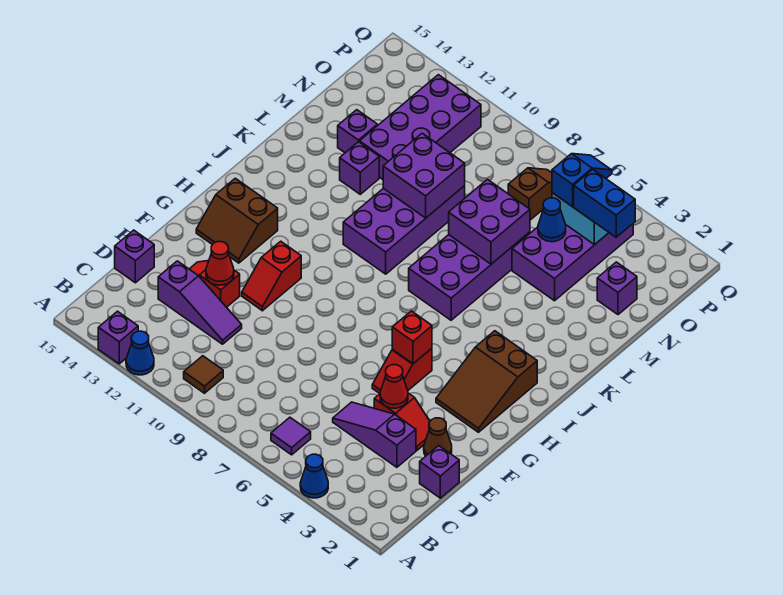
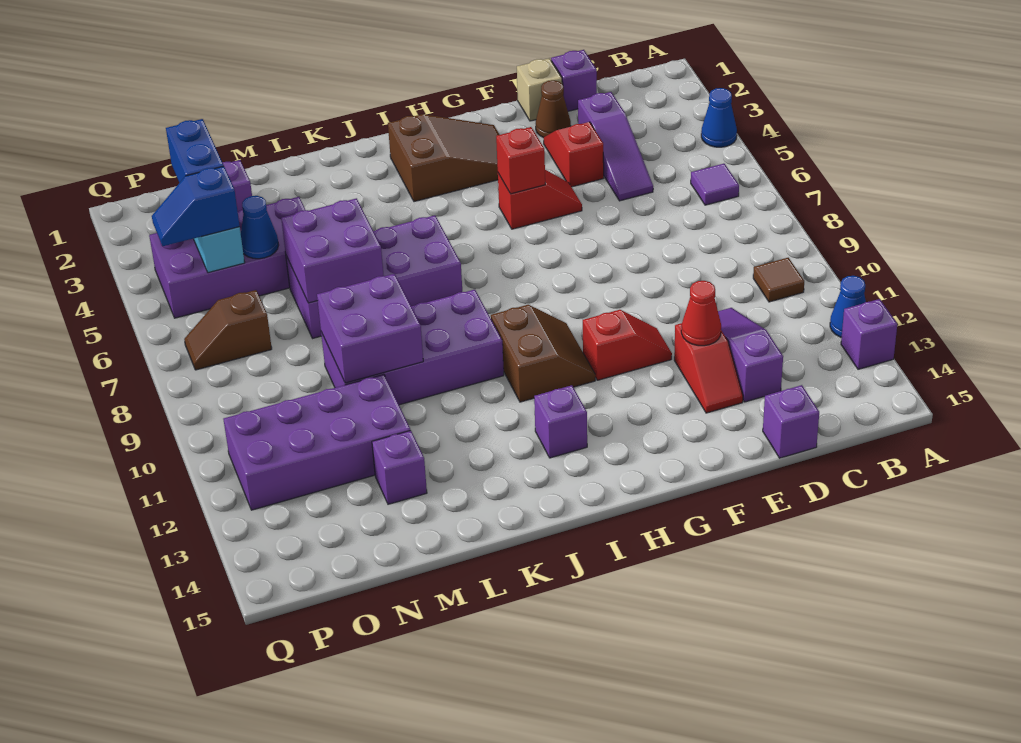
none -> tan brick E1 level 1
red cone E4 level 2 -> none
brown slope G13:H14 level 1 top H -> brown slope H10:I11 level 1 top I
purple brick L12 level 1 -> purple brick I13 level 1

